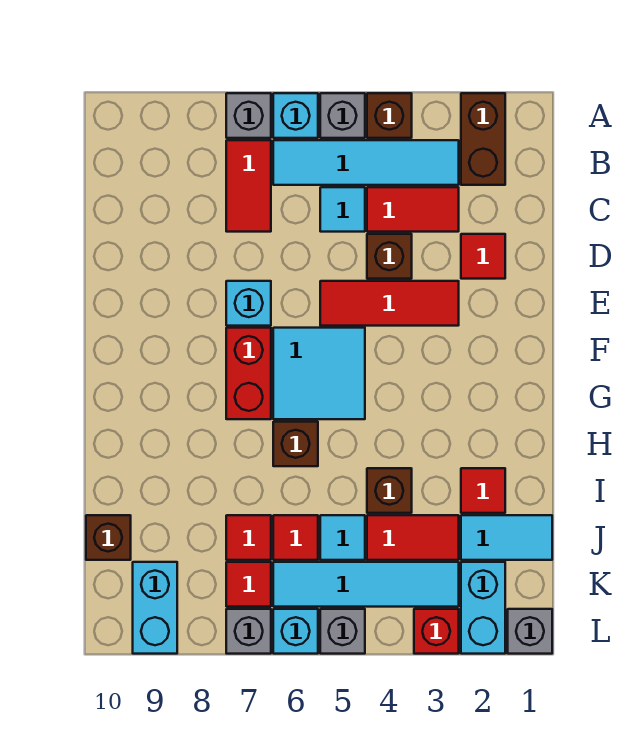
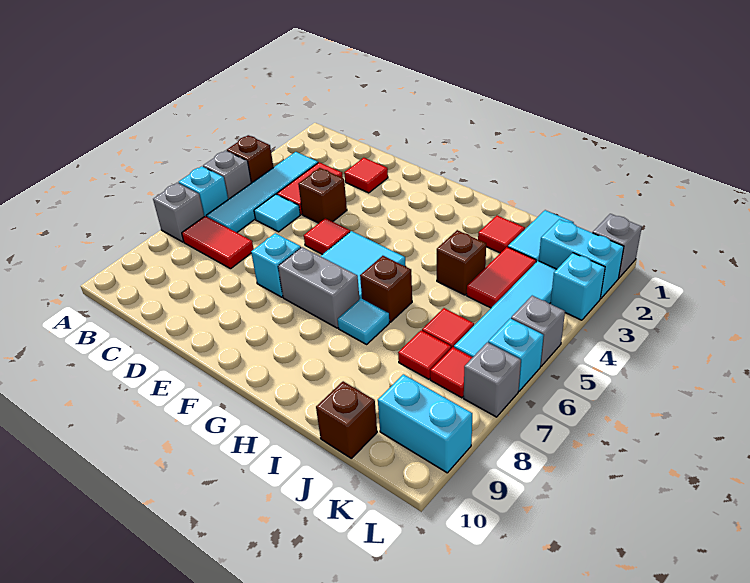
brown brick A2:B2 level 1 -> none
red tile E3:E5 level 1 -> red tile E5 level 1
red brick F7:G7 level 1 -> grey brick F7:G7 level 1
cyan tile J5 level 1 -> cyan tile H7 level 1
red brick L3 level 1 -> cyan brick L3 level 1

